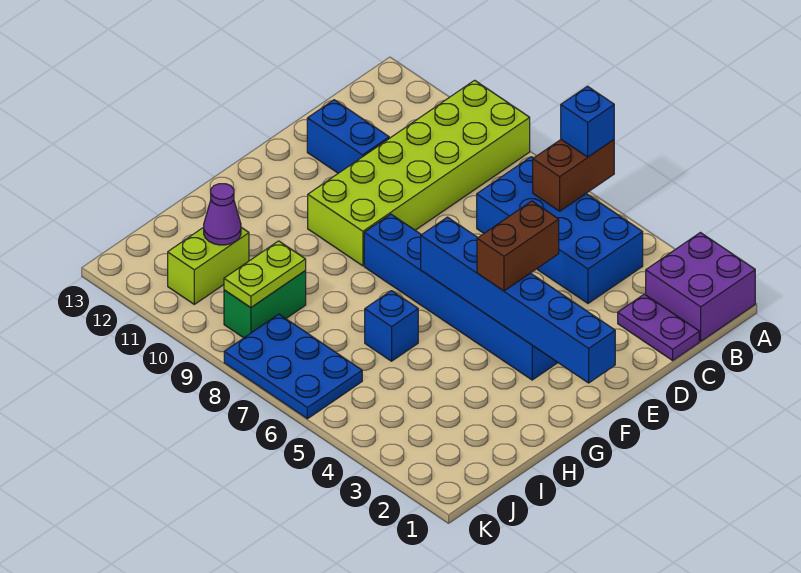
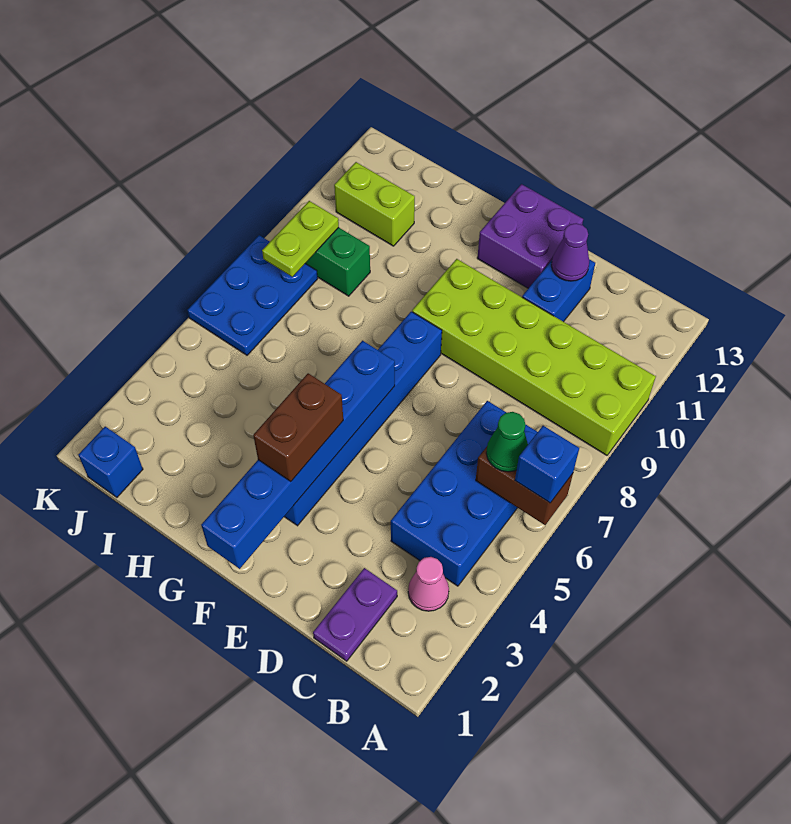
purple brick A1:B2 level 1 -> purple brick E12:F13 level 1
none -> pink cone B3 level 1
none -> green cone B6 level 3
brown brick E4:F4 level 3 -> brown brick F3:F4 level 3
blue brick H6 level 1 -> blue brick J1 level 1
lime plate I9:J9 level 2 -> lime plate J8:J9 level 2
purple cone I11 level 2 -> purple cone D12 level 2

